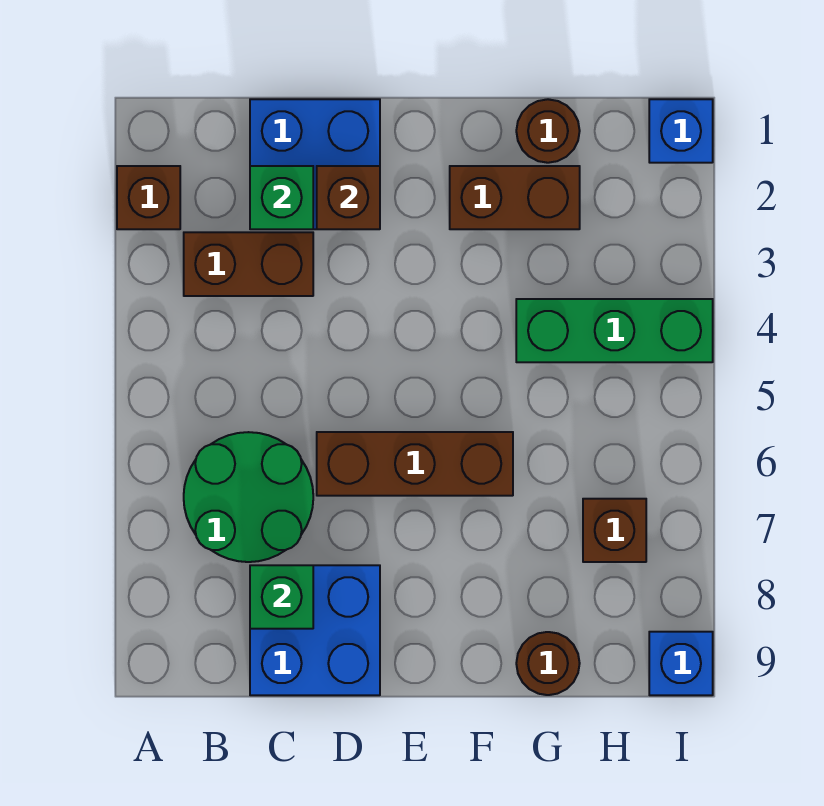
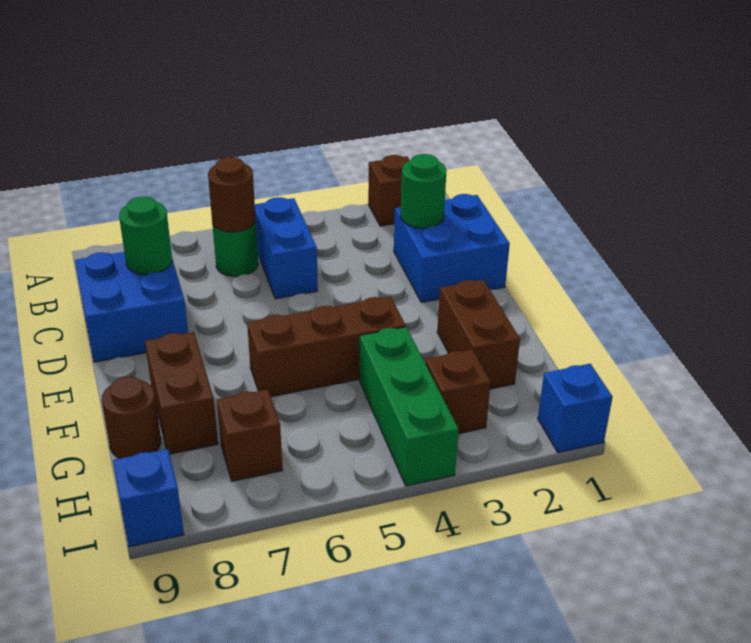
brown brick B3:C3 level 1 -> brown brick F8:G8 level 1
none -> blue brick B5:C5 level 1
green round brick B6:C7 level 1 -> green round brick B6 level 1
green brick C2 level 2 -> green round brick C2 level 2
green brick C8 level 2 -> green round brick C8 level 2
brown brick D2 level 2 -> brown brick H3 level 1
brown brick D6:F6 level 1 -> brown brick F4:F6 level 1
brown round brick G1 level 1 -> brown round brick B6 level 2

